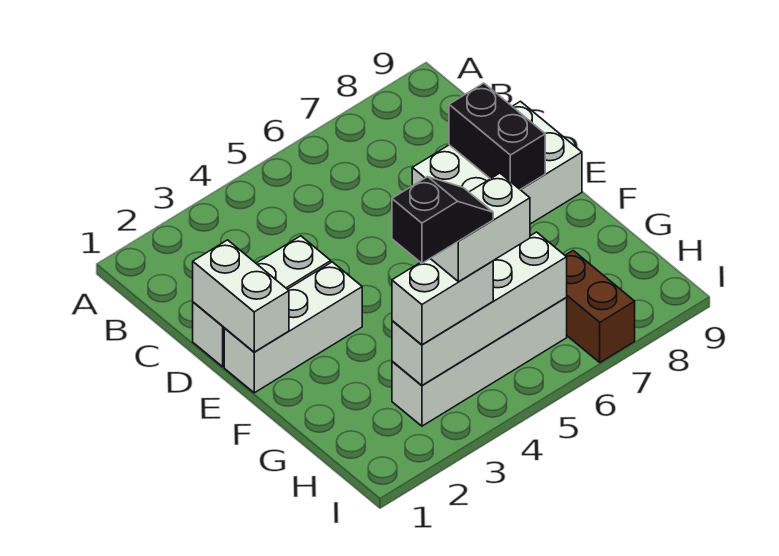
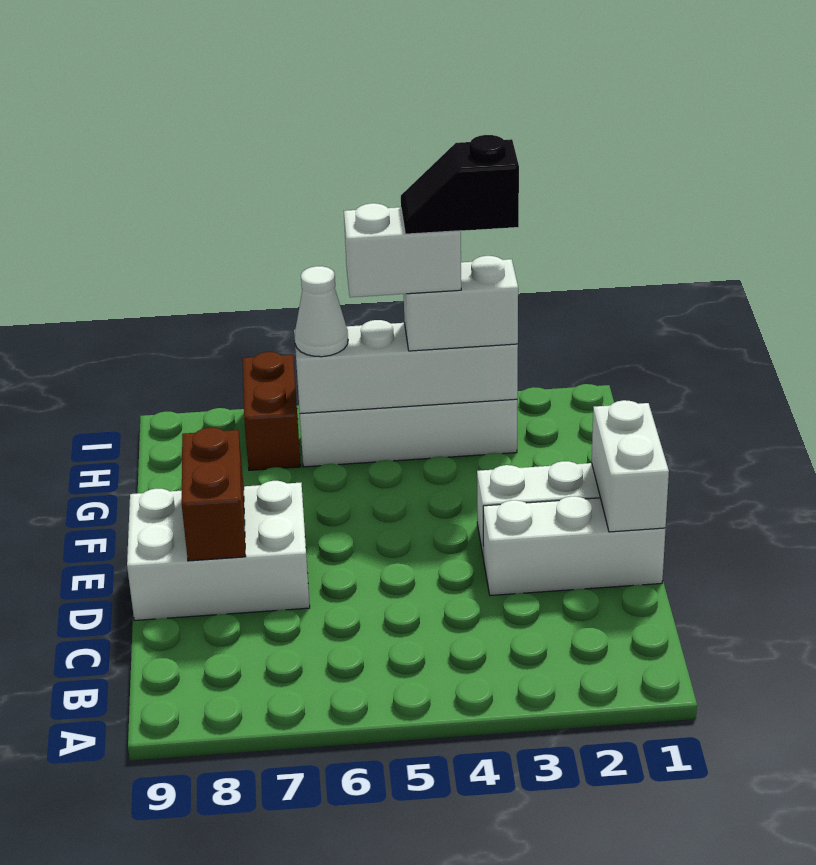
black brick D8:E8 level 2 -> brown brick D8:E8 level 2
none -> white cone H6 level 3

